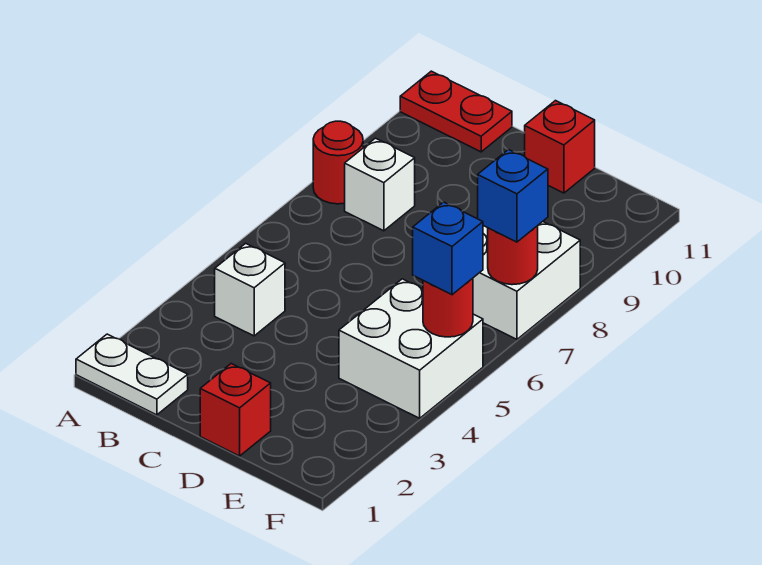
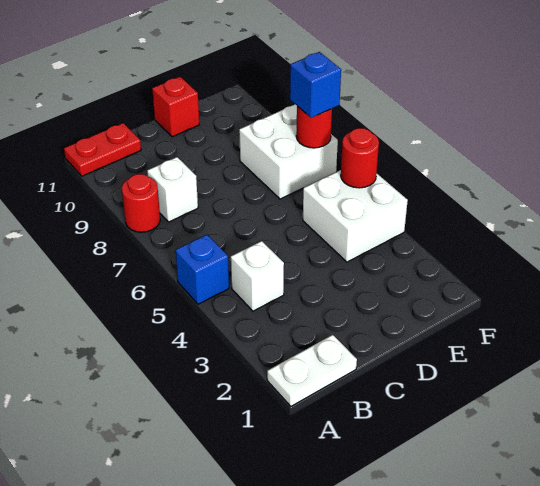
red brick D1 level 1 -> none
blue brick F5 level 3 -> blue brick A5 level 1

